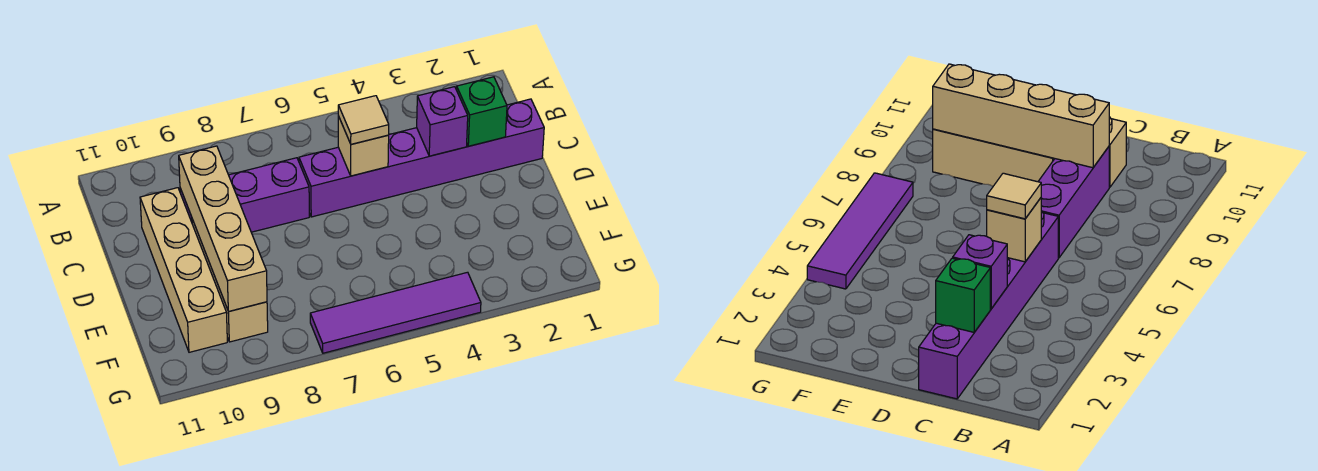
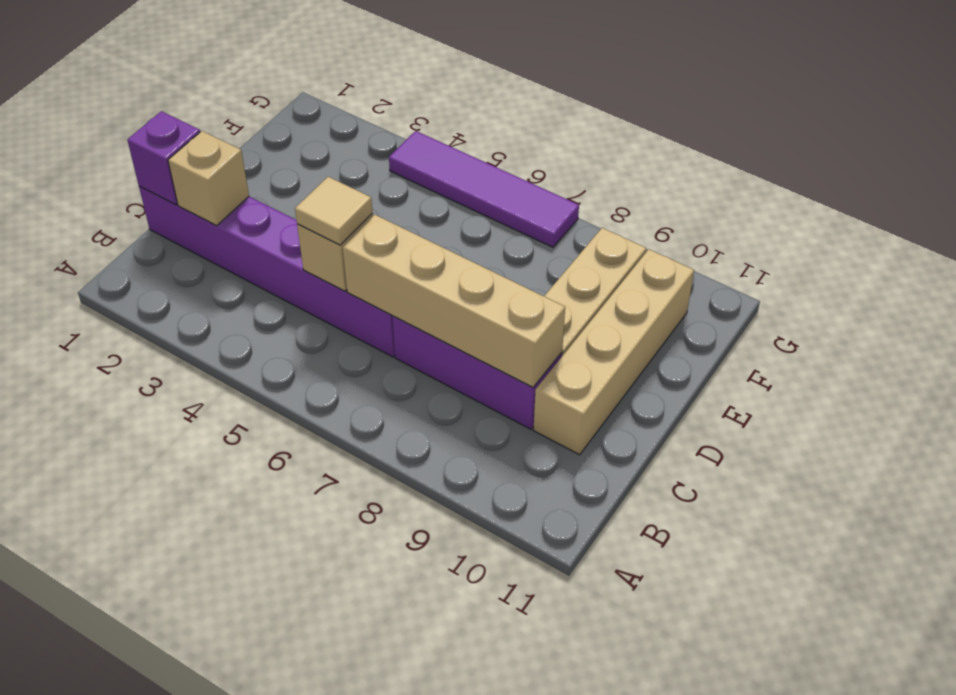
green brick C2 level 2 -> tan brick C2 level 2
purple brick C3 level 2 -> purple brick C1 level 2
tan brick C9:F9 level 2 -> tan brick C6:C9 level 2

